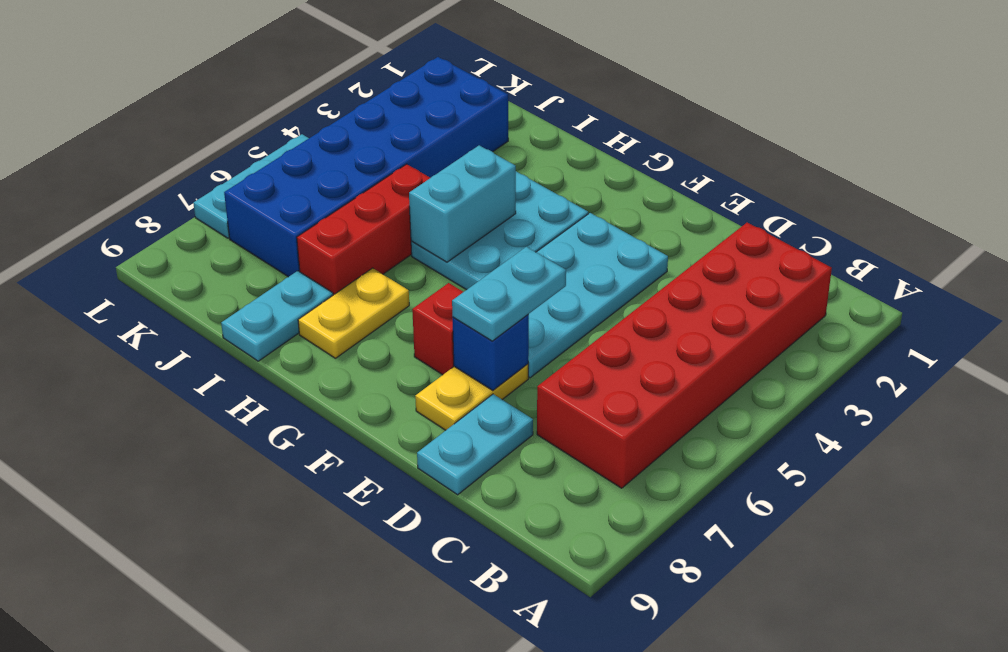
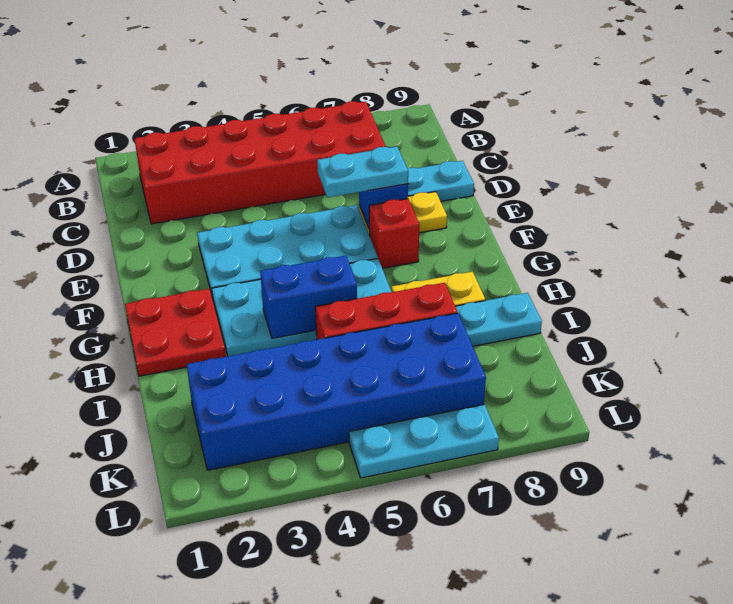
none -> red plate G1:H2 level 1
cyan plate G3:H5 level 1 -> cyan plate G3:H6 level 1
cyan brick H4:H5 level 2 -> blue brick H4:H5 level 2

